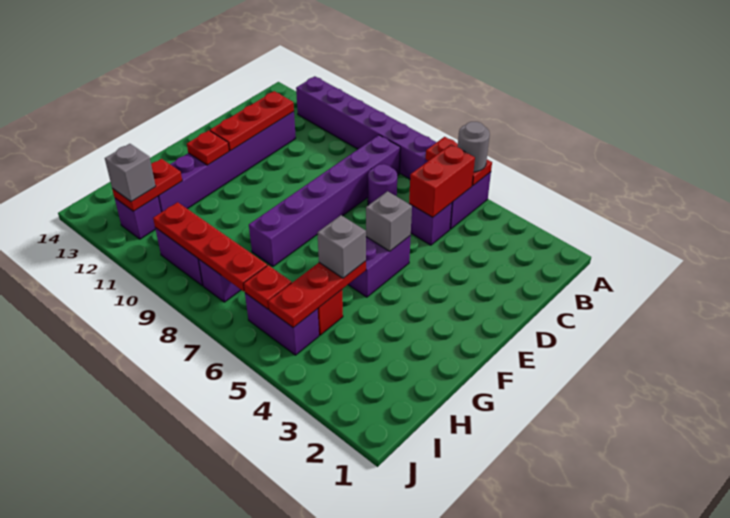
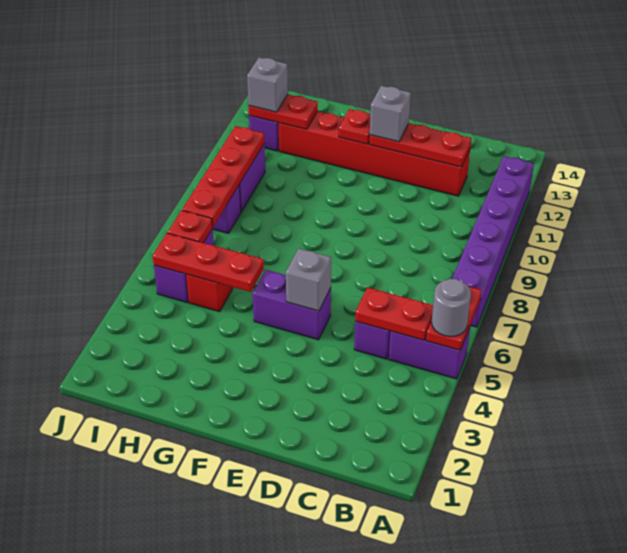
red brick B5:C5 level 2 -> red plate B5:C5 level 2
purple brick B8:G8 level 1 -> none
purple round brick C7 level 1 -> none
purple brick C12:H12 level 1 -> red brick C12:H12 level 1
grey brick G5 level 3 -> grey brick E12 level 3

